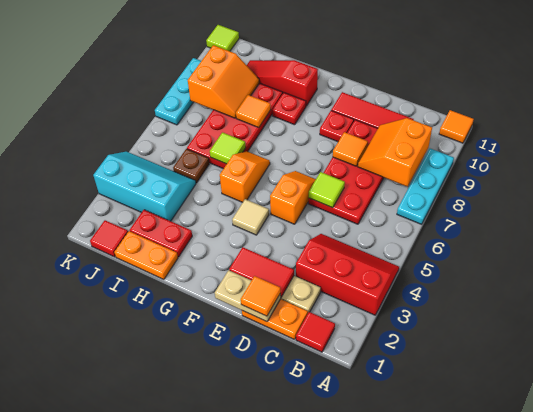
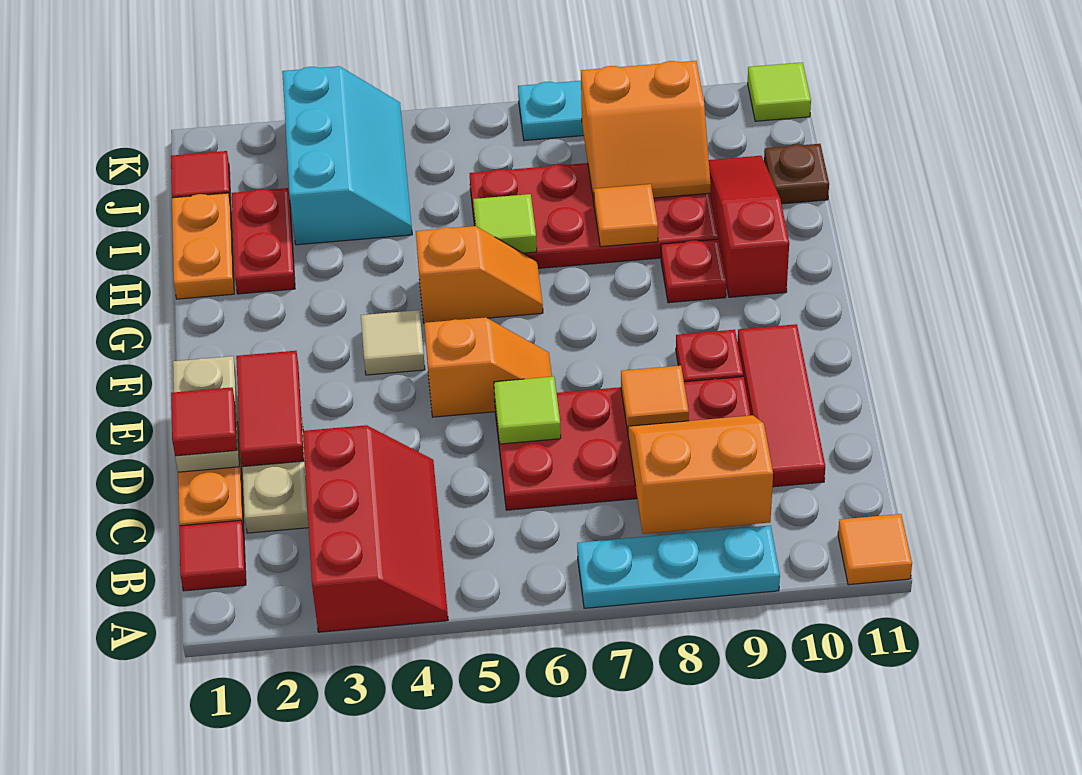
orange tile D1 level 3 -> red tile D1 level 3
brown plate I5 level 1 -> brown plate I11 level 1

